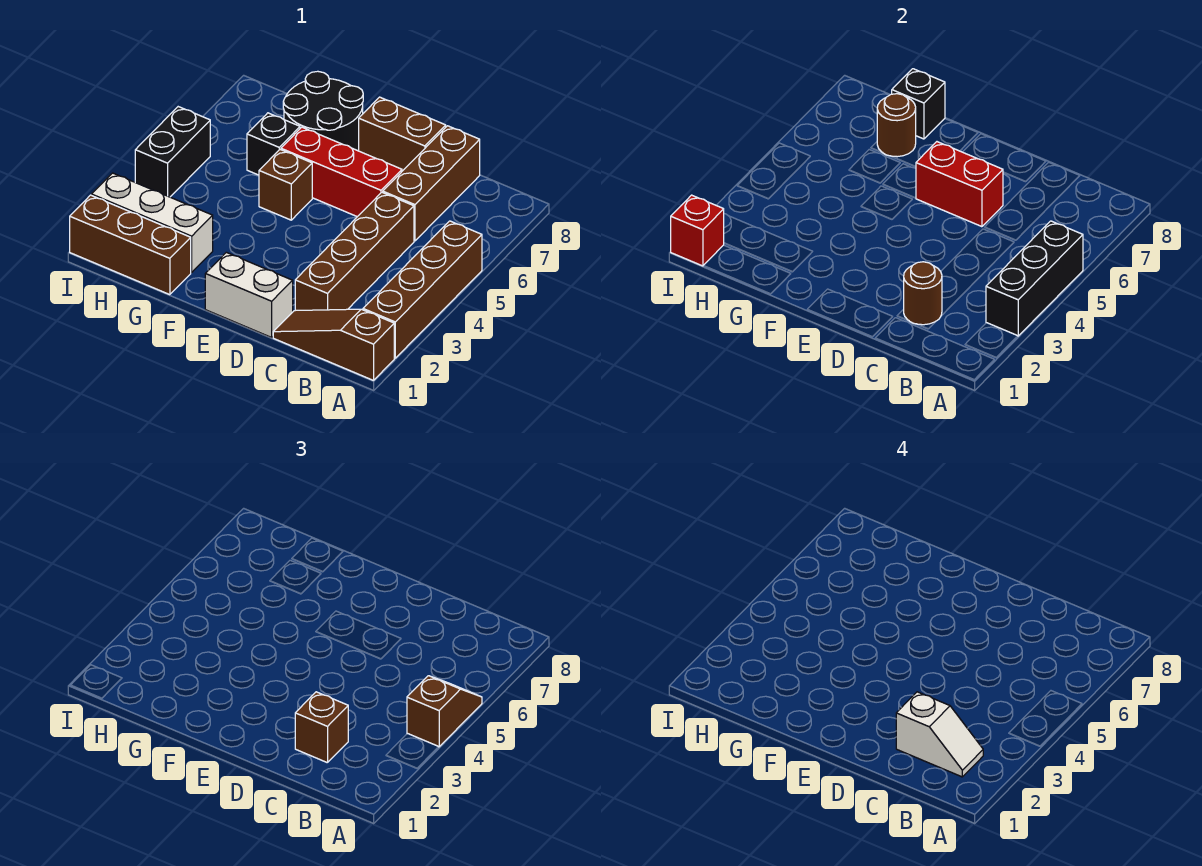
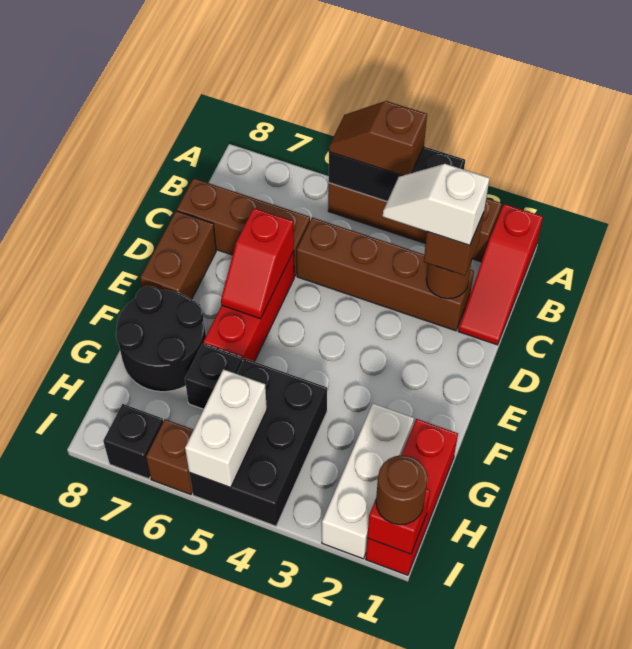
brown slope A1:C1 level 1 top A -> red slope A1:C1 level 1 top A
white slope B2:C2 level 4 top C -> white slope C2:C3 level 4 top 2
white brick D1:E1 level 1 -> white brick H5:I5 level 2
red brick D6:E6 level 2 -> red slope D6:E6 level 2 top D
brown brick F5 level 1 -> brown brick I6 level 1
brown brick G1:I1 level 1 -> red brick G1:I1 level 1
brown round brick G7 level 2 -> brown round brick I1 level 3
black brick G8 level 2 -> black brick I7 level 1
black brick I4:I5 level 1 -> black brick G4:I5 level 1

